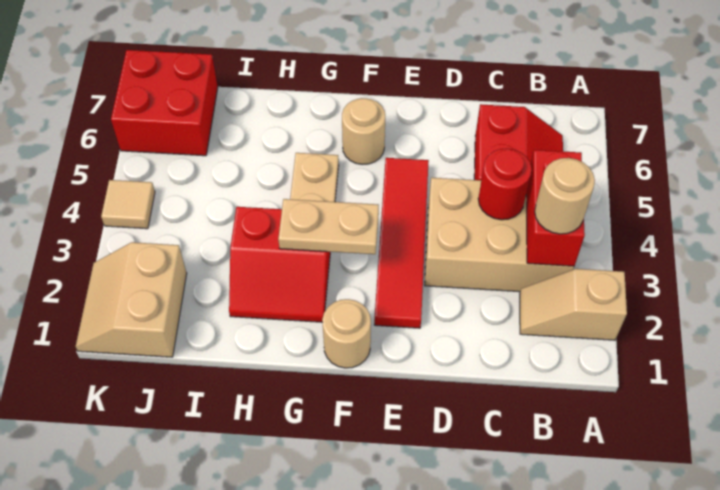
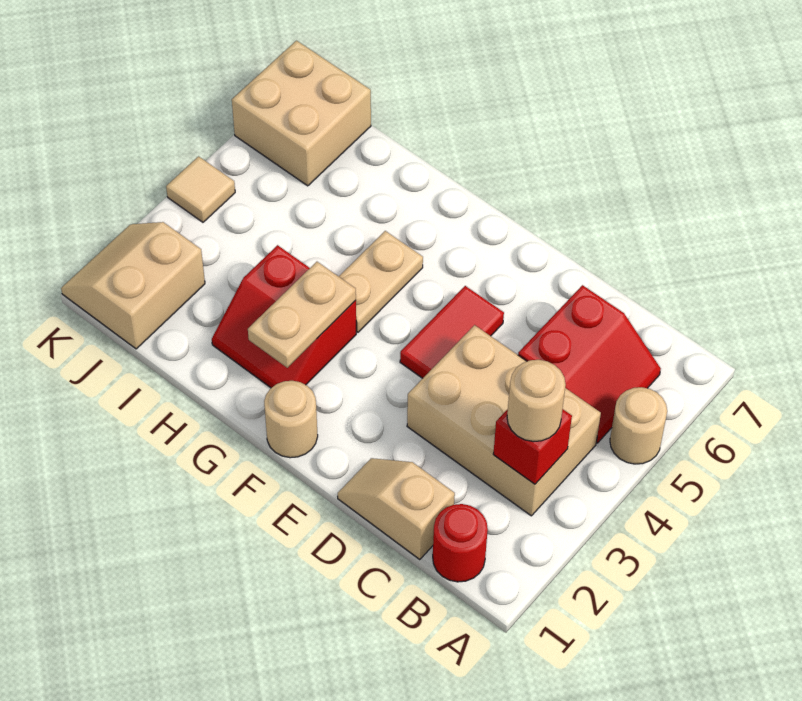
tan slope A2:B2 level 1 top A -> tan slope C1:D1 level 1 top C
red brick B3:B4 level 2 -> red brick B3 level 2
red round brick C4 level 2 -> red round brick B1 level 1
red tile E2:E5 level 1 -> red tile E4:E5 level 1
tan plate F3:G3 level 2 -> tan plate G2:G3 level 2
tan round brick F6 level 1 -> tan round brick A5 level 1
red brick J6:K7 level 1 -> tan brick J6:K7 level 1

